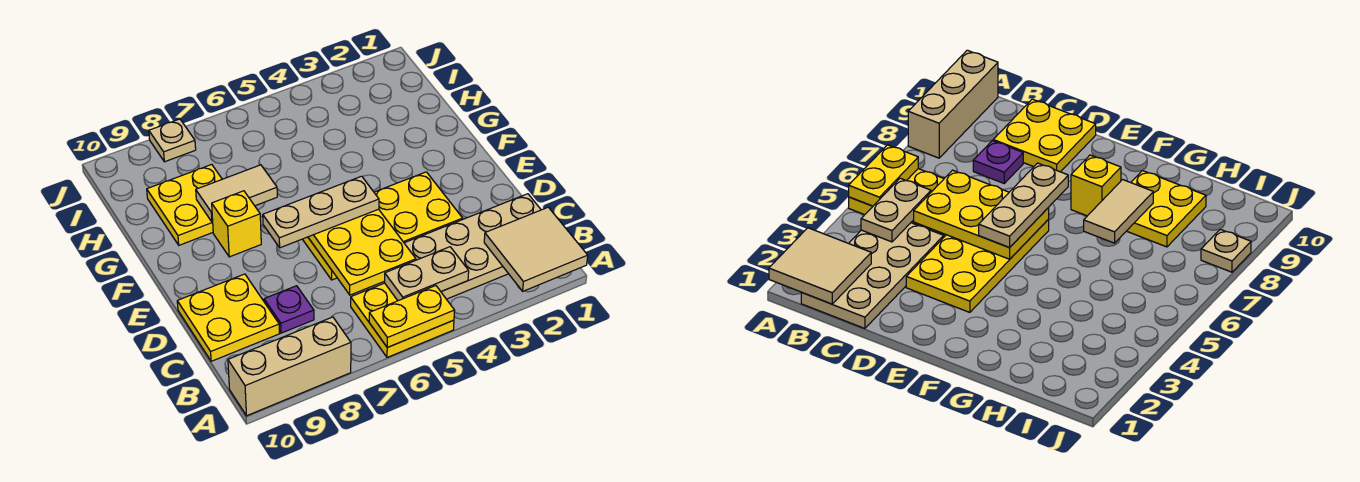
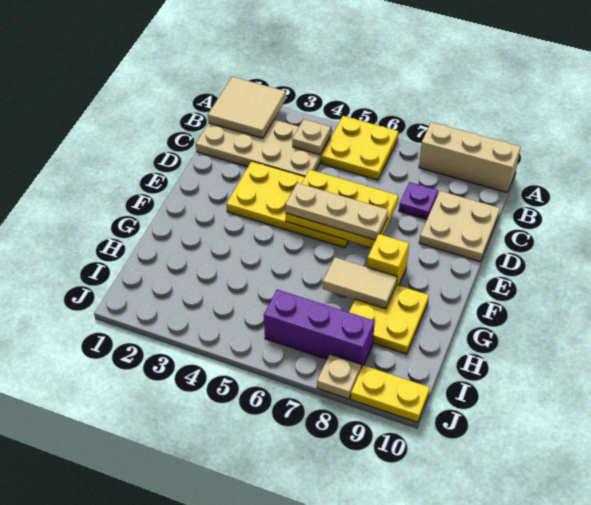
yellow plate A5:A6 level 2 -> yellow plate J9:J10 level 1
tan plate B4:B5 level 2 -> tan plate B4 level 2
yellow plate C5:E6 level 2 -> yellow plate D5:E7 level 2
yellow plate C9:D10 level 1 -> tan plate C9:D10 level 1
none -> purple brick I6:I8 level 1

